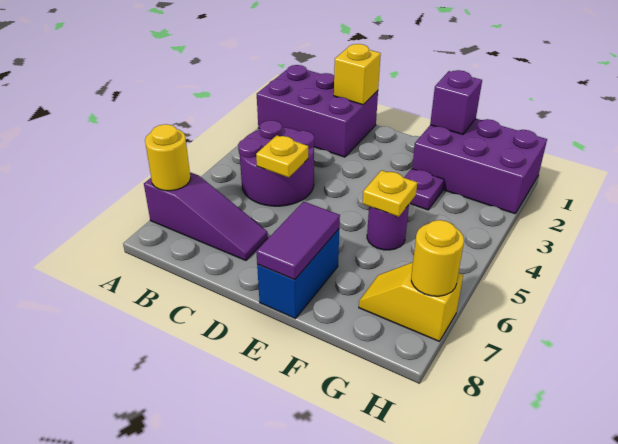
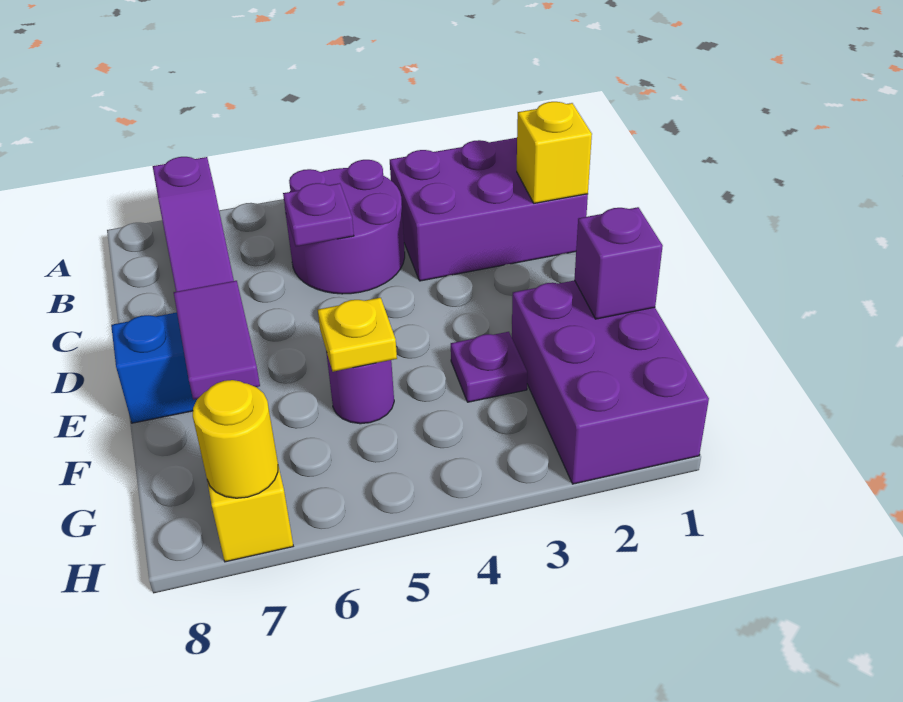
purple brick A1:C2 level 1 -> purple brick B1:C3 level 1
yellow round brick A7 level 2 -> none
yellow plate C5 level 2 -> purple plate C5 level 2
purple tile E7:E8 level 2 -> purple tile E7:F7 level 2

